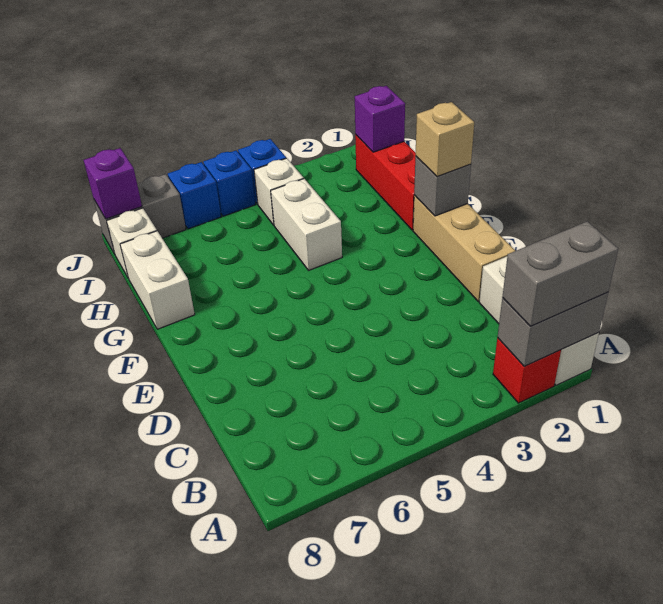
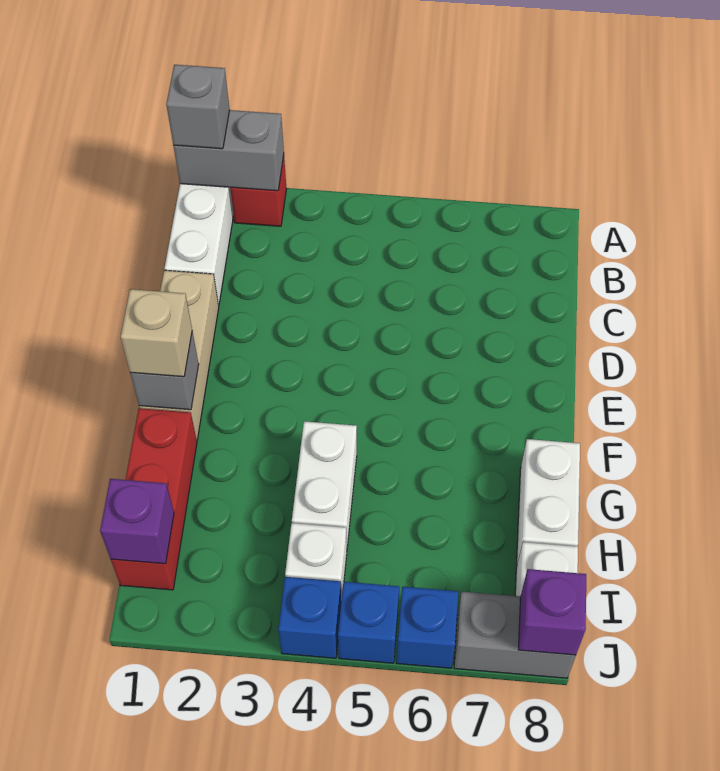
grey brick A1:A2 level 3 -> grey brick A1 level 3

